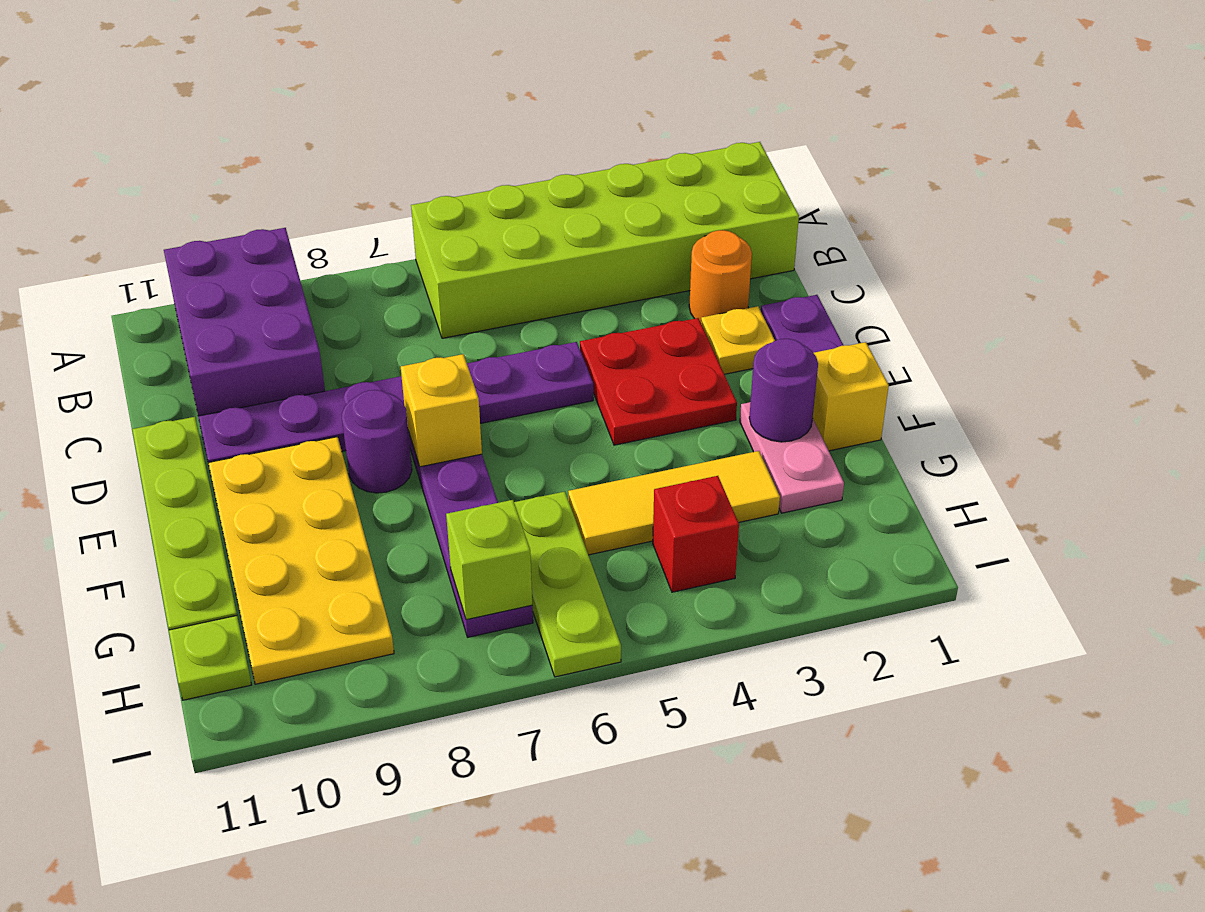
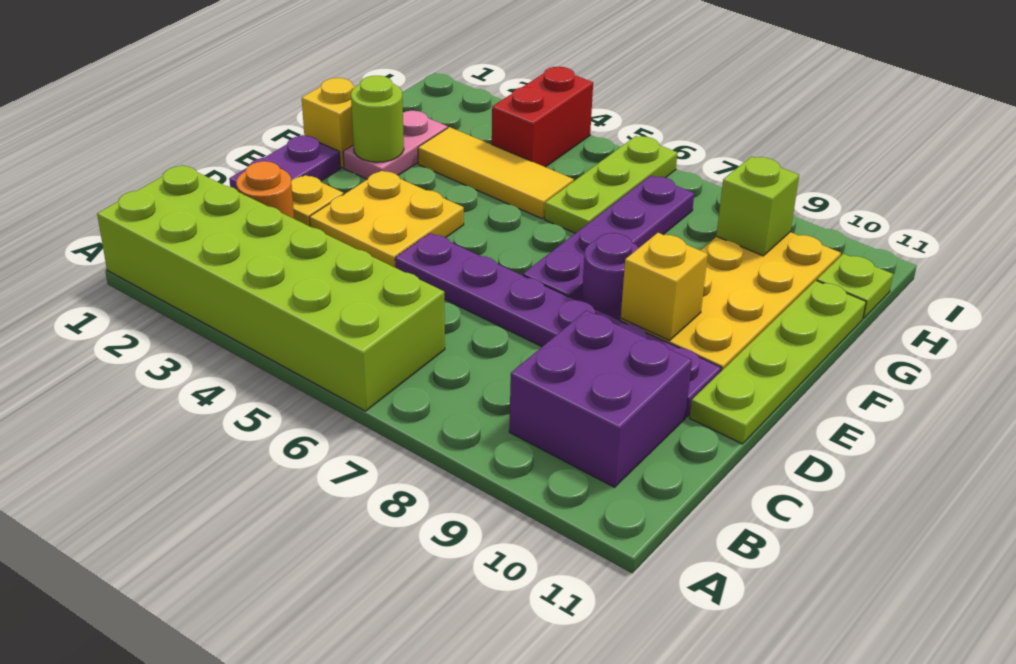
purple brick A9:C10 level 1 -> purple brick B9:C10 level 1
red plate D3:E4 level 1 -> yellow plate D3:E4 level 1
yellow brick E7 level 2 -> yellow brick E9 level 2
purple round brick F2 level 2 -> lime round brick F2 level 2
red brick H4 level 1 -> red brick H4:I4 level 1
lime brick H7 level 2 -> lime brick H9 level 2

